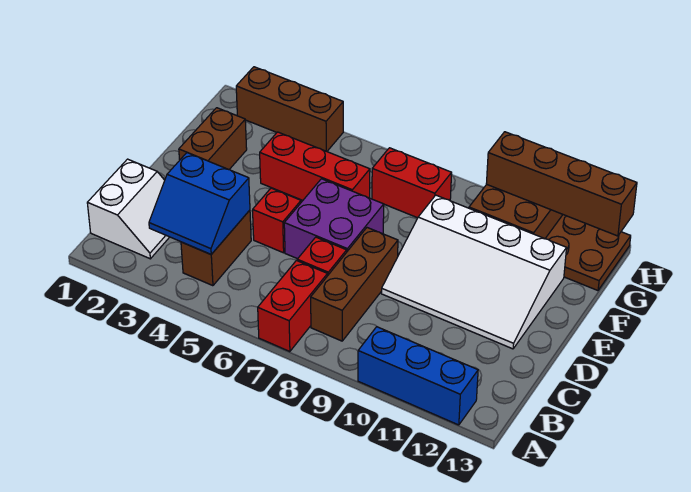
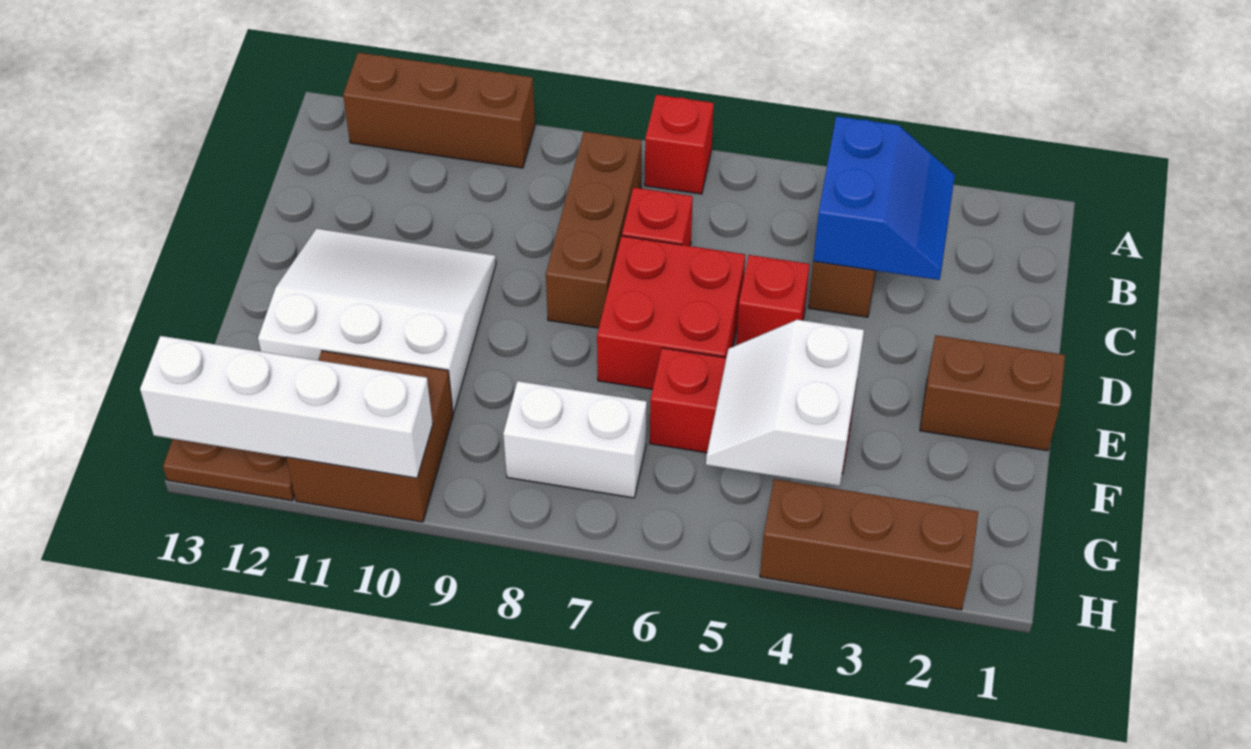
red brick A7:B7 level 1 -> red brick A7 level 1
blue brick A10:A12 level 1 -> brown brick A10:A12 level 1
white slope B1:C2 level 1 top 1 -> white slope F4:G5 level 2 top 4
blue slope B3:C4 level 2 top C -> blue slope B3:C4 level 2 top 4
purple brick D6:E7 level 1 -> red brick D6:E7 level 1
white slope D9:F12 level 1 top F -> white slope D10:F12 level 1 top F
brown brick E2:F2 level 1 -> brown brick E1:E2 level 1
red brick G7:G8 level 1 -> white brick G7:G8 level 1
brown brick H10:H13 level 2 -> white brick H10:H13 level 2

